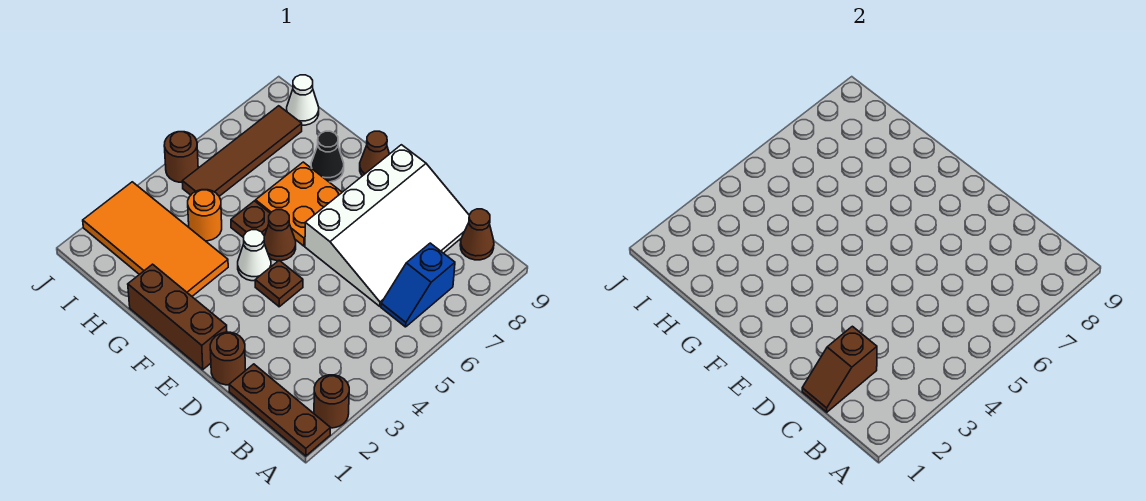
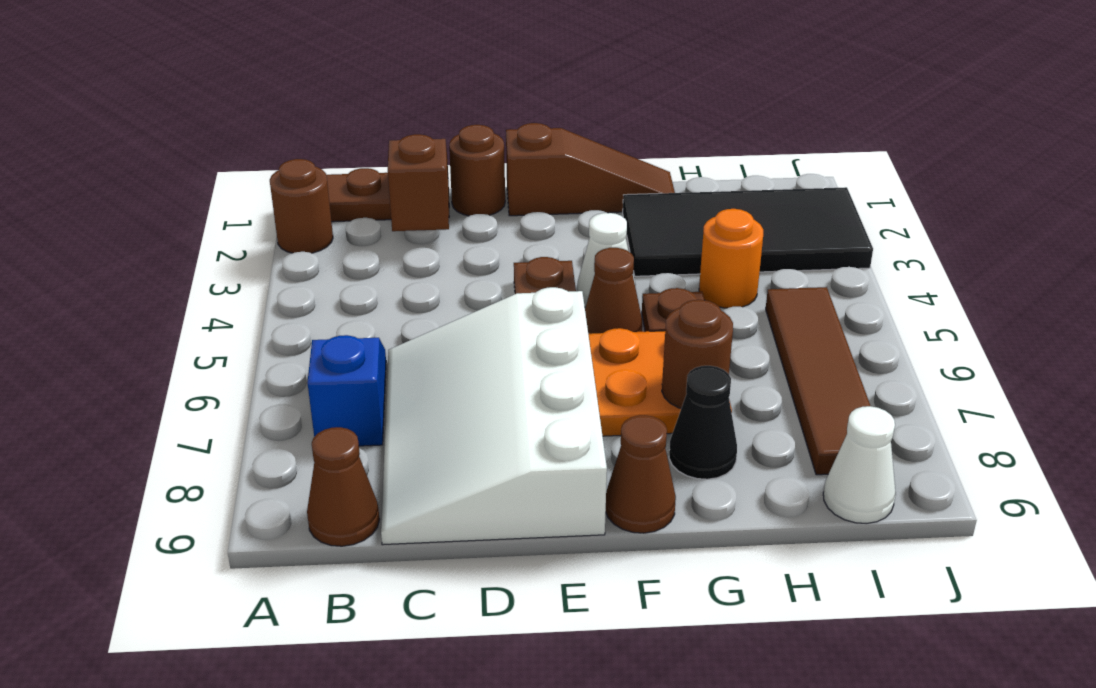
brown brick E1:G1 level 1 -> brown slope E1:G1 level 1 top E
orange tile G2:J3 level 1 -> black tile G2:J3 level 1
brown round brick J5 level 1 -> brown round brick G7 level 2

